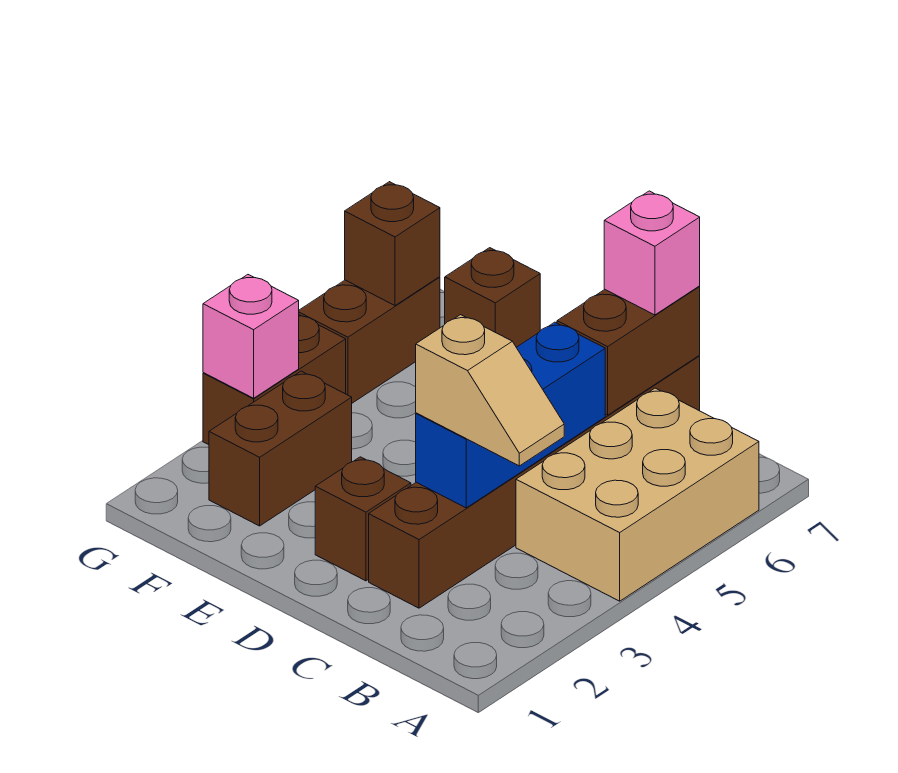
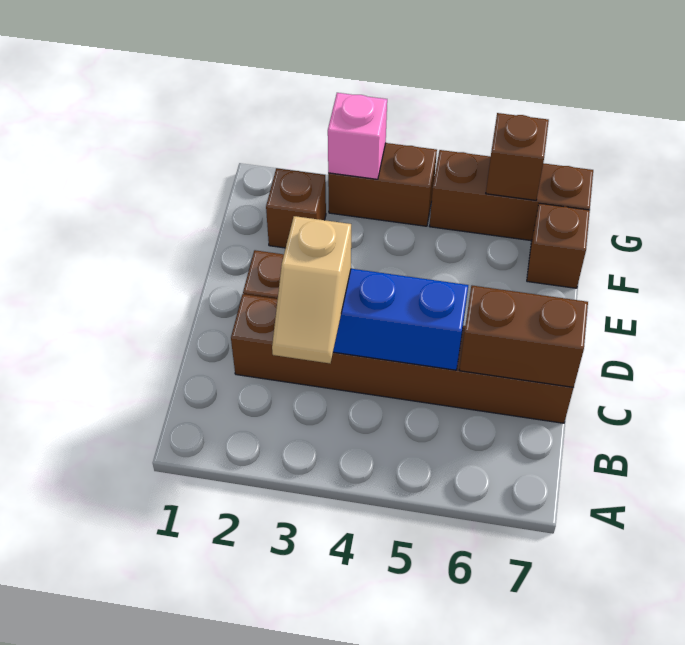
tan brick A4:B6 level 1 -> none
pink brick C7 level 3 -> none
brown brick F2:F3 level 1 -> brown brick F2 level 1
brown brick G5:G6 level 1 -> brown brick G5:G7 level 1

